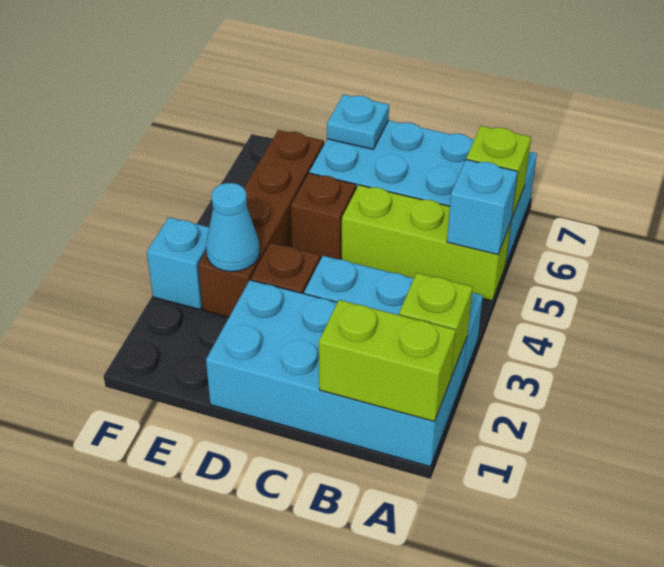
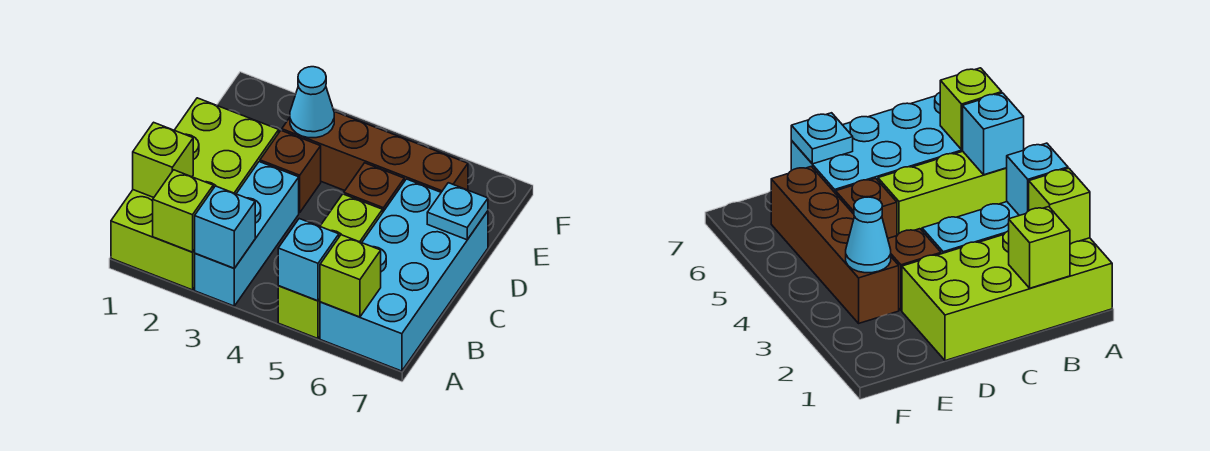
cyan brick A1:D2 level 1 -> lime brick A1:D2 level 1
lime brick A1:B1 level 2 -> lime brick B1 level 2
cyan brick F3 level 1 -> cyan brick A3 level 2

